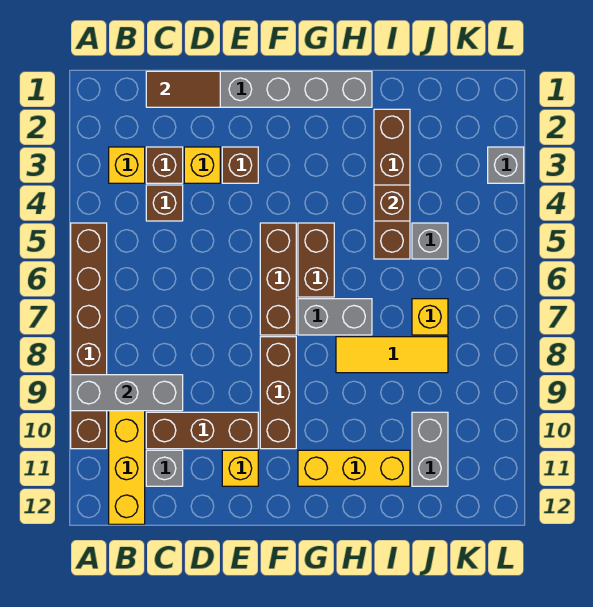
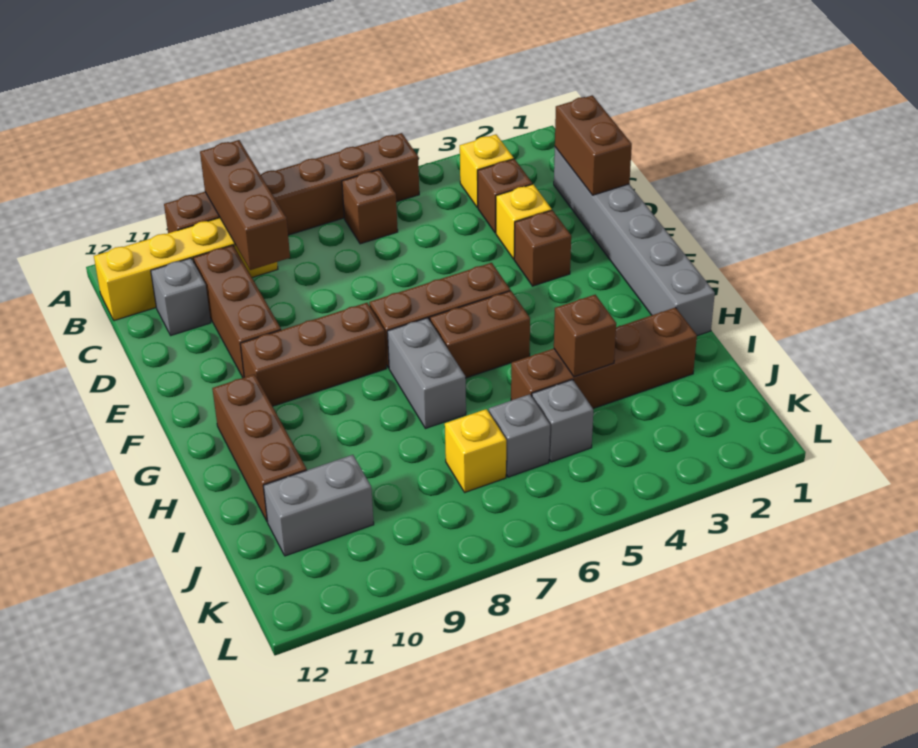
grey brick A9:C9 level 2 -> brown brick A9:C9 level 2
brown tile C1:D1 level 2 -> brown brick C1:D1 level 2
brown brick C4 level 1 -> brown brick B6 level 1
yellow brick E11 level 1 -> none
yellow brick G11:I11 level 1 -> brown brick G11:I11 level 1
yellow tile H8:J8 level 1 -> none
grey brick L3 level 1 -> grey brick J6 level 1

